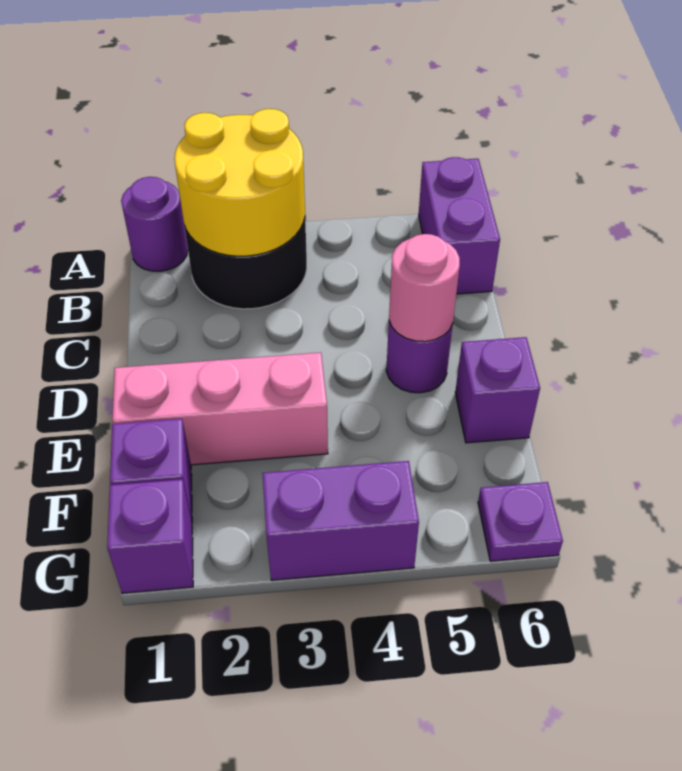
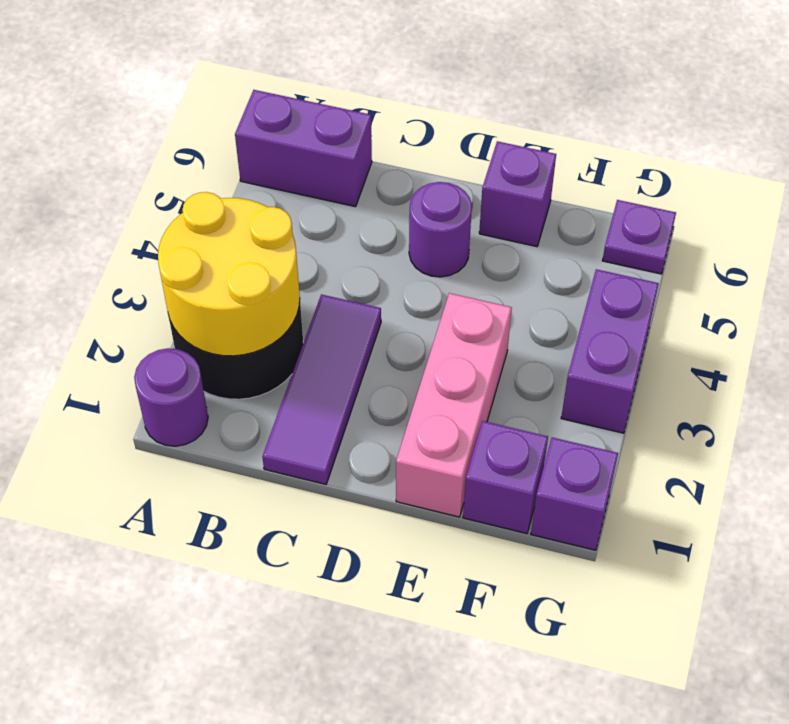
none -> purple tile C1:C3 level 1
pink round brick D5 level 2 -> none

